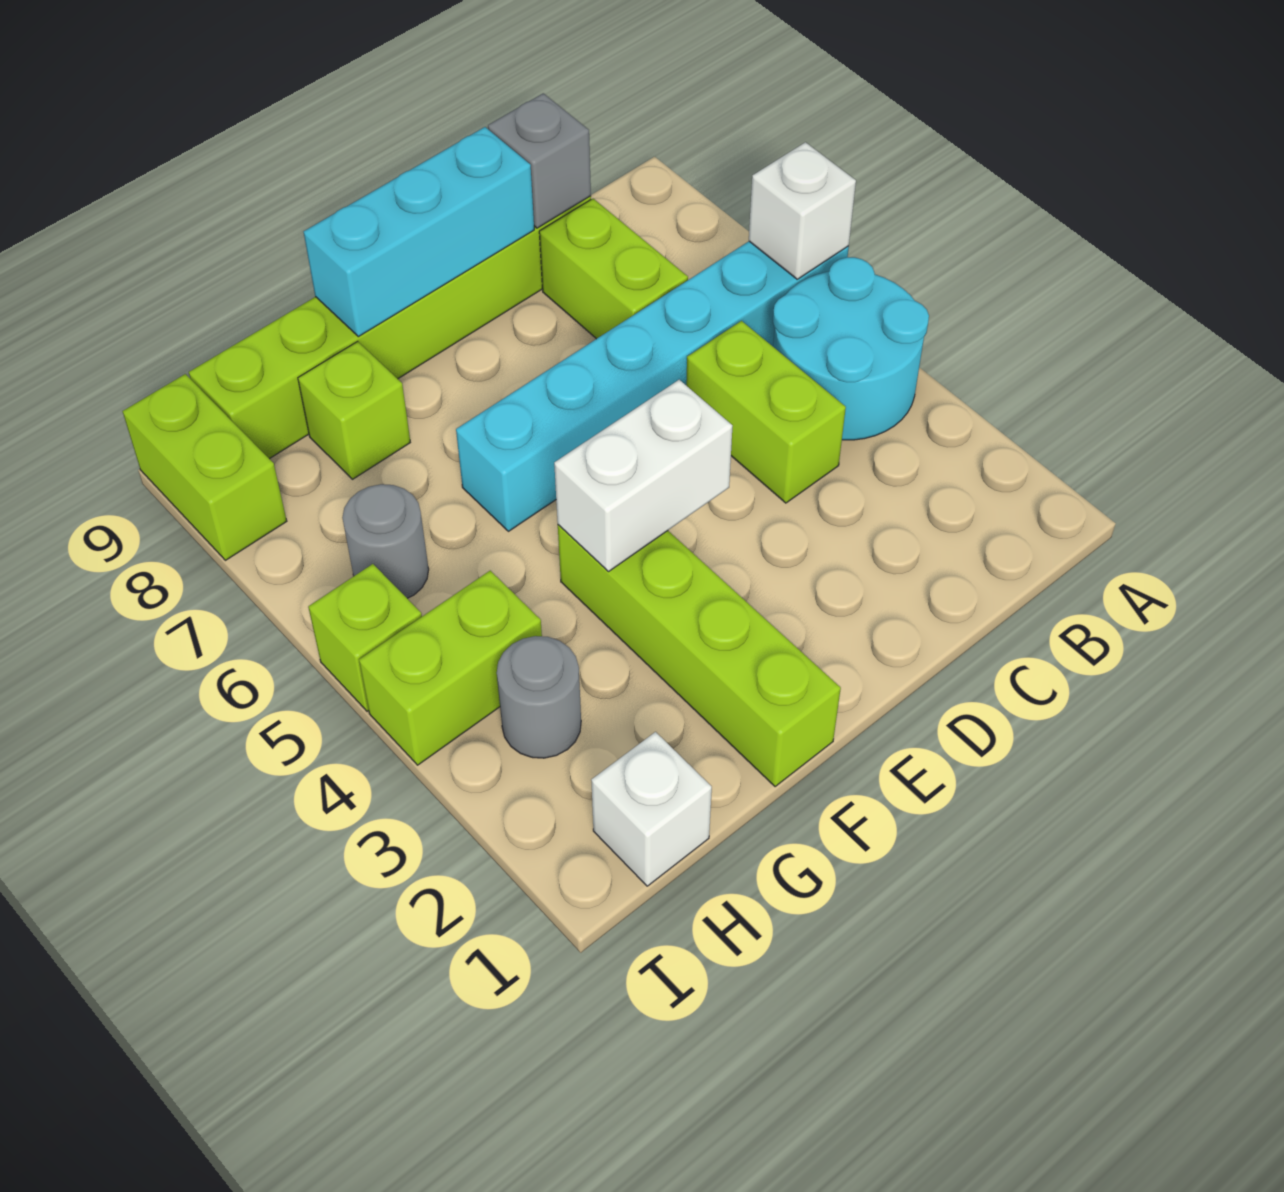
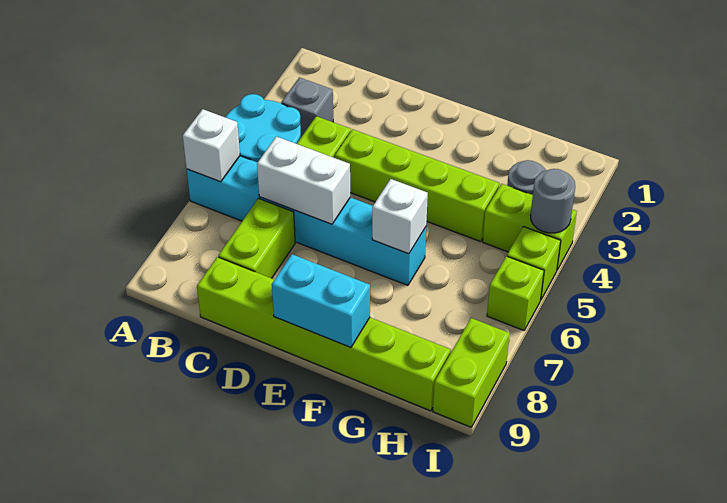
grey brick C9 level 2 -> grey brick B3 level 1
cyan brick D9:F9 level 2 -> cyan brick E9:F9 level 2
white brick E4:F4 level 2 -> white brick C6:D6 level 2
lime brick F1:F4 level 1 -> lime brick D4:G4 level 1
lime brick G8 level 1 -> lime brick I6 level 1
white brick H1 level 1 -> white brick F6 level 2
grey round brick H6 level 1 -> grey round brick I4 level 2

